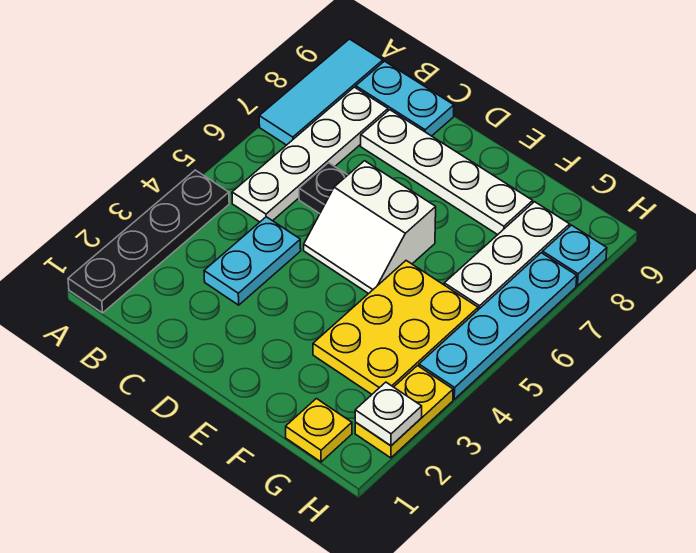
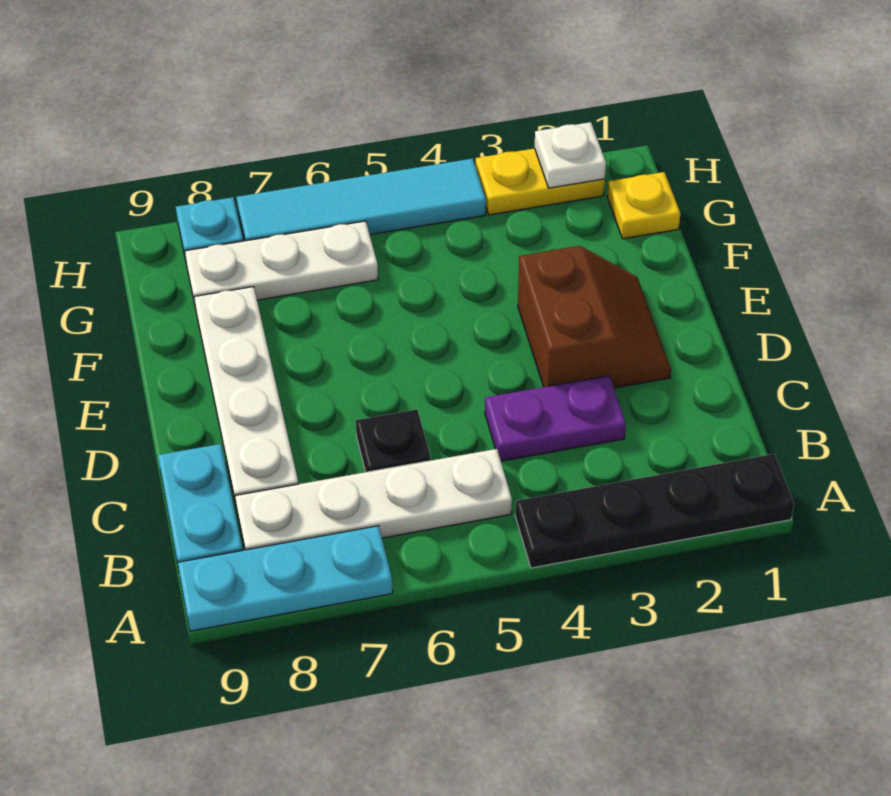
cyan tile A7:A9 level 1 -> cyan plate A7:A9 level 1
cyan plate C3:C4 level 1 -> purple plate C3:C4 level 1
none -> brown slope D2:E3 level 1 top 3
white slope D5:E6 level 1 top 6 -> none
yellow plate F3:G5 level 1 -> none
cyan plate H4:H7 level 1 -> cyan tile H4:H7 level 1

